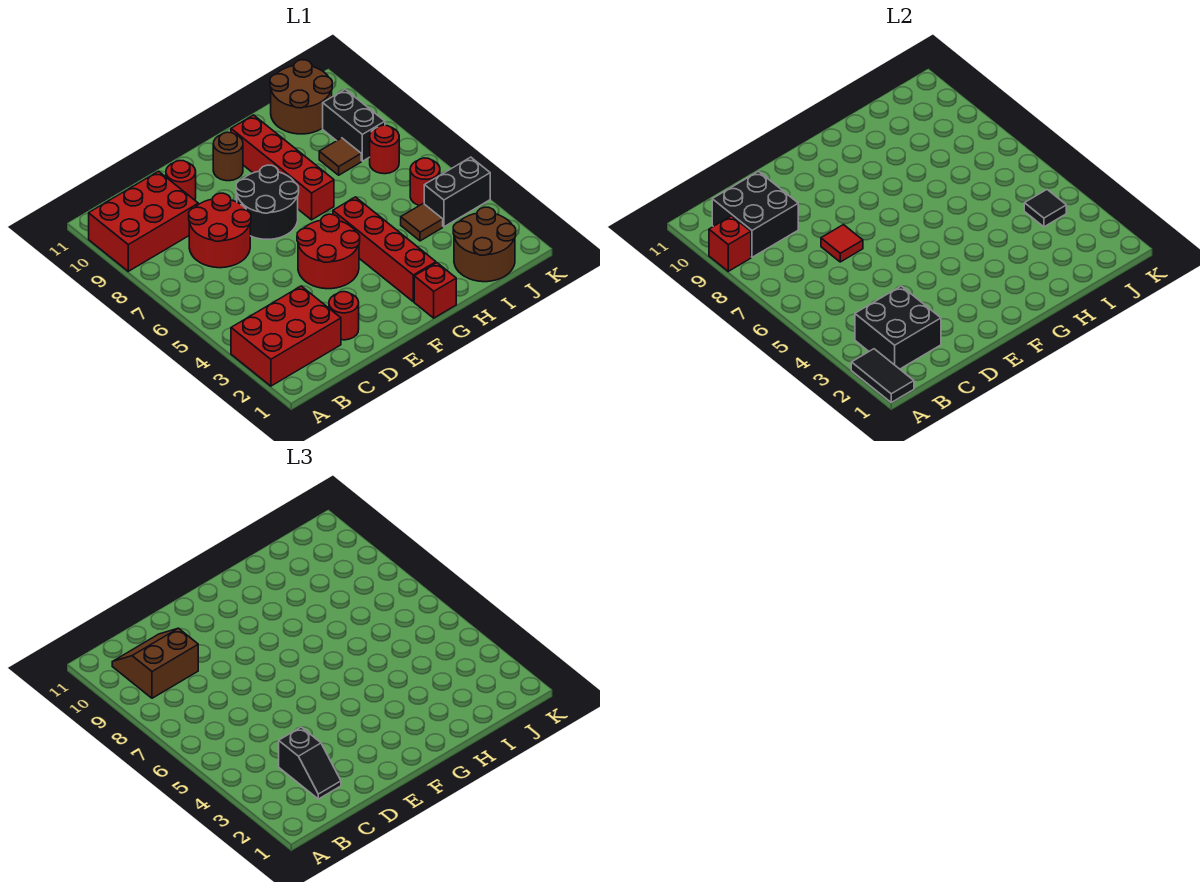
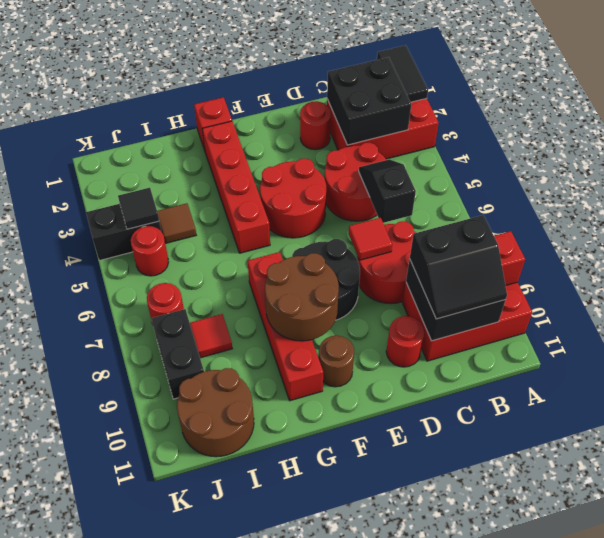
brown slope B9:C10 level 3 top 9 -> black slope B9:C10 level 3 top 9
black slope C2:C3 level 3 top 3 -> black slope C5:C6 level 2 top 6
none -> red round brick C4:D5 level 1
brown round brick I1:J2 level 1 -> brown round brick F8:G9 level 2
brown tile I8 level 1 -> red tile I8 level 1

